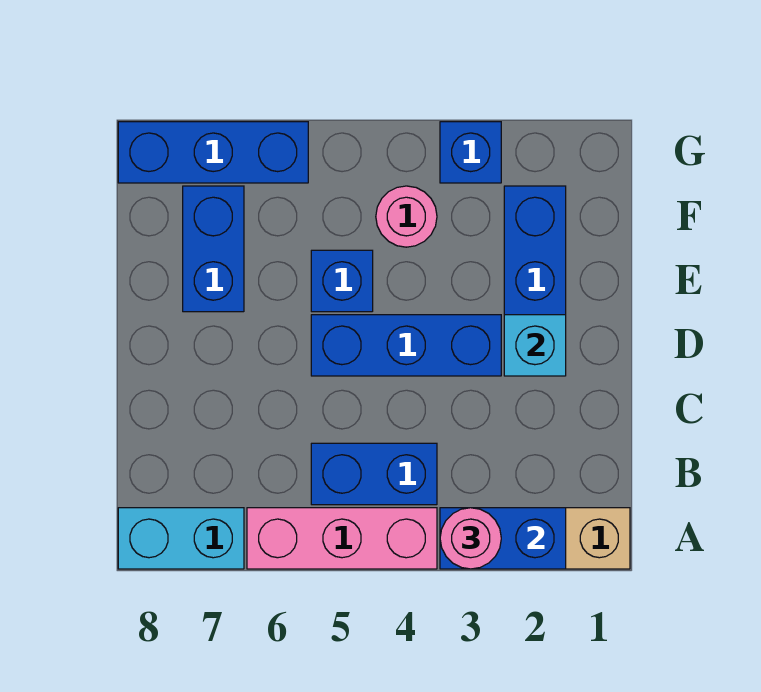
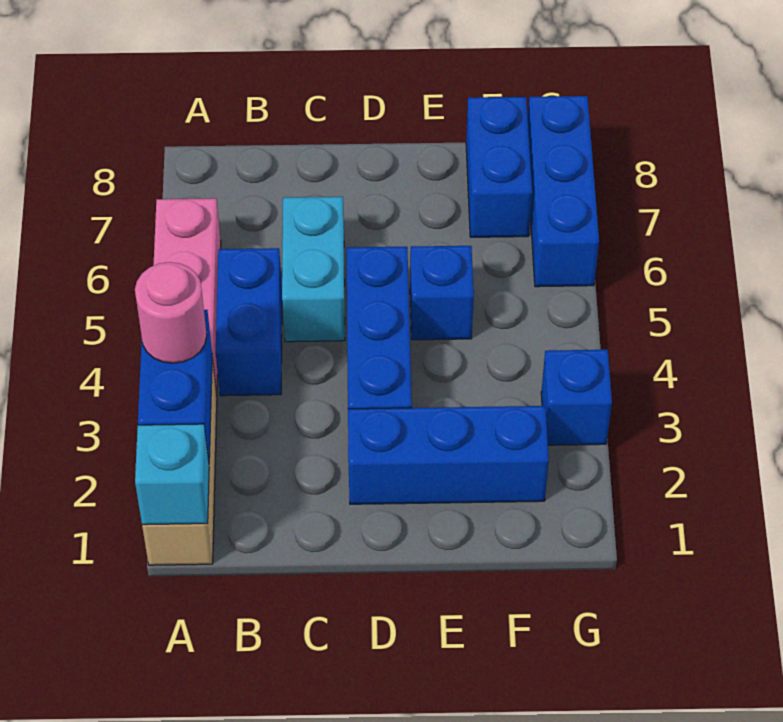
cyan brick A7:A8 level 1 -> cyan brick C5:C6 level 1
cyan brick D2 level 2 -> cyan brick A1 level 2
blue brick E7:F7 level 1 -> blue brick F7:F8 level 1
pink round brick F4 level 1 -> none

